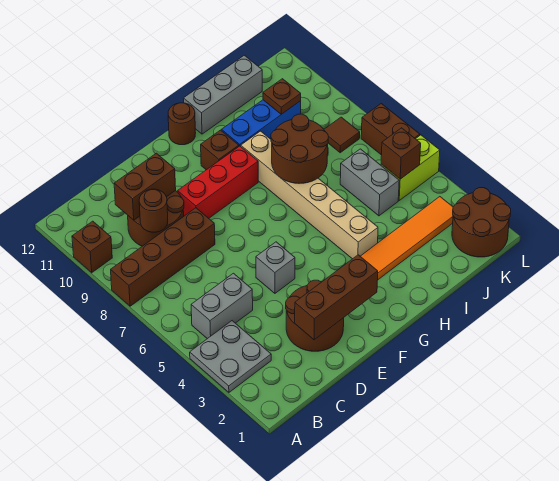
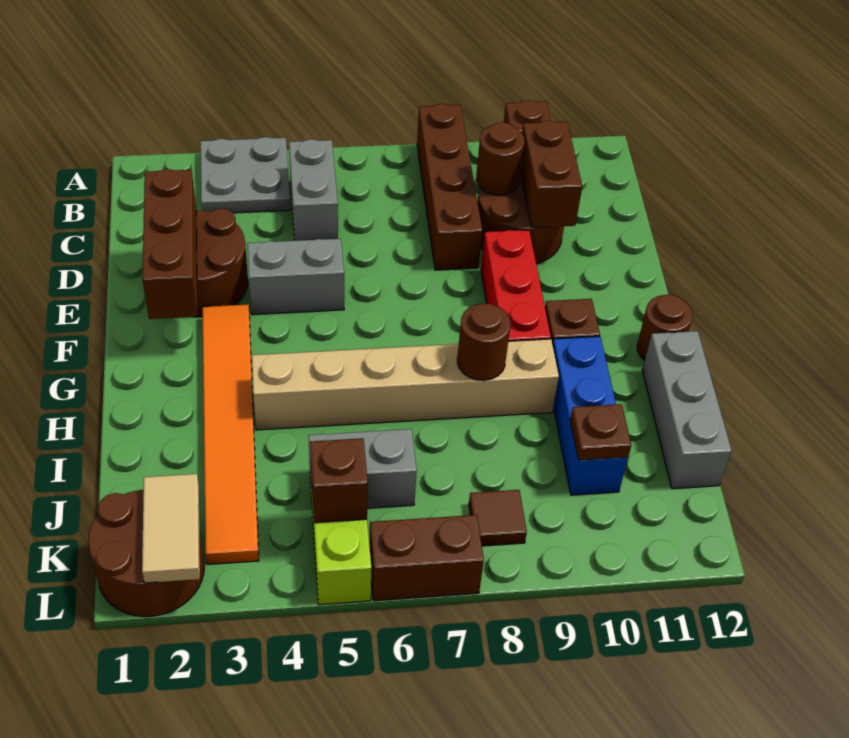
grey brick E5 level 1 -> grey brick E4:E5 level 1
brown round brick H7:I8 level 2 -> brown round brick H8 level 2
none -> tan tile K2:L2 level 2

